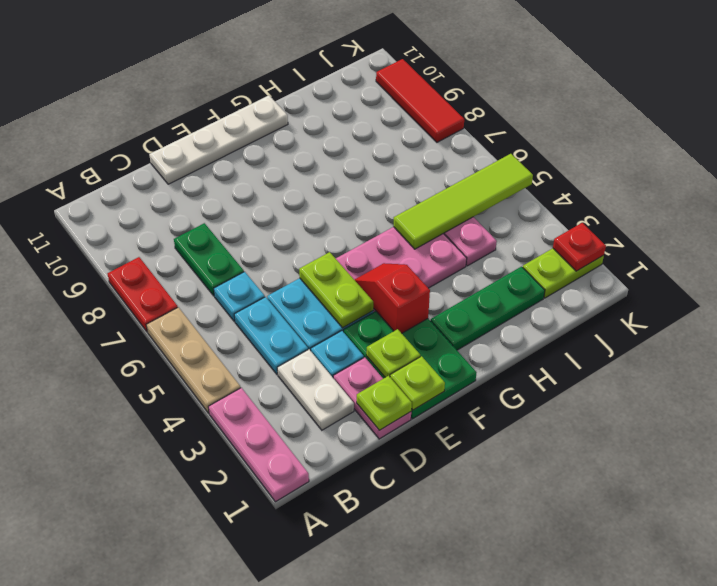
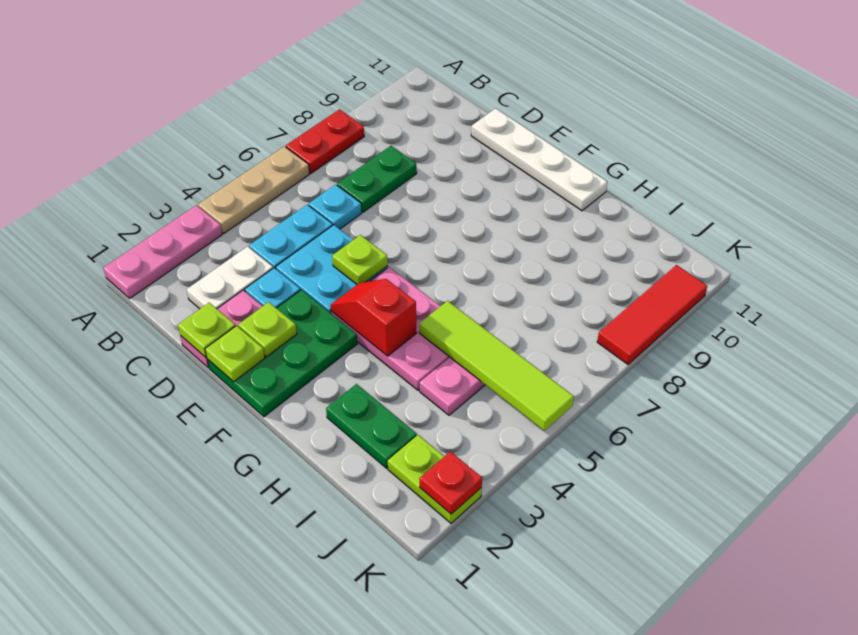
lime plate E4:E5 level 2 -> lime plate E5 level 2
red slope F3:F4 level 2 top 3 -> red slope F4:G4 level 2 top G
green plate G2:I2 level 1 -> green plate H2:I2 level 1

